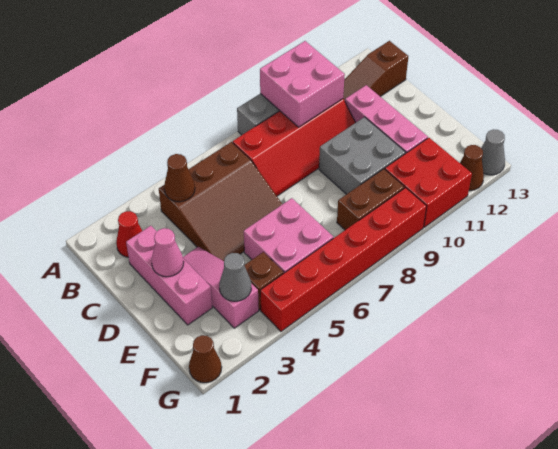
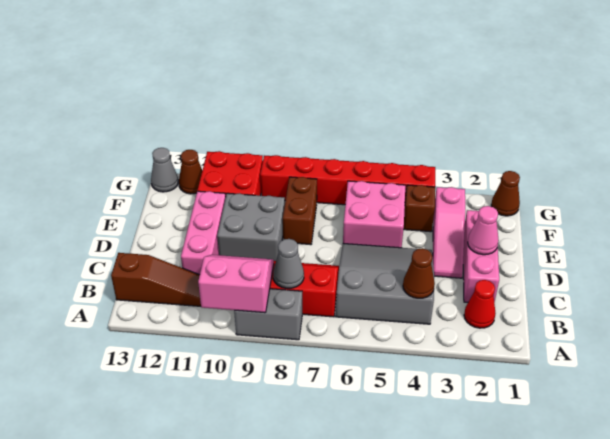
pink brick A9:B10 level 2 -> pink slope A9:B10 level 2 top A
brown slope B4:D6 level 1 top B -> grey slope B4:D6 level 1 top B
grey cone F3 level 2 -> grey cone B8 level 2
brown brick F8:F9 level 1 -> brown brick E8:F8 level 1

